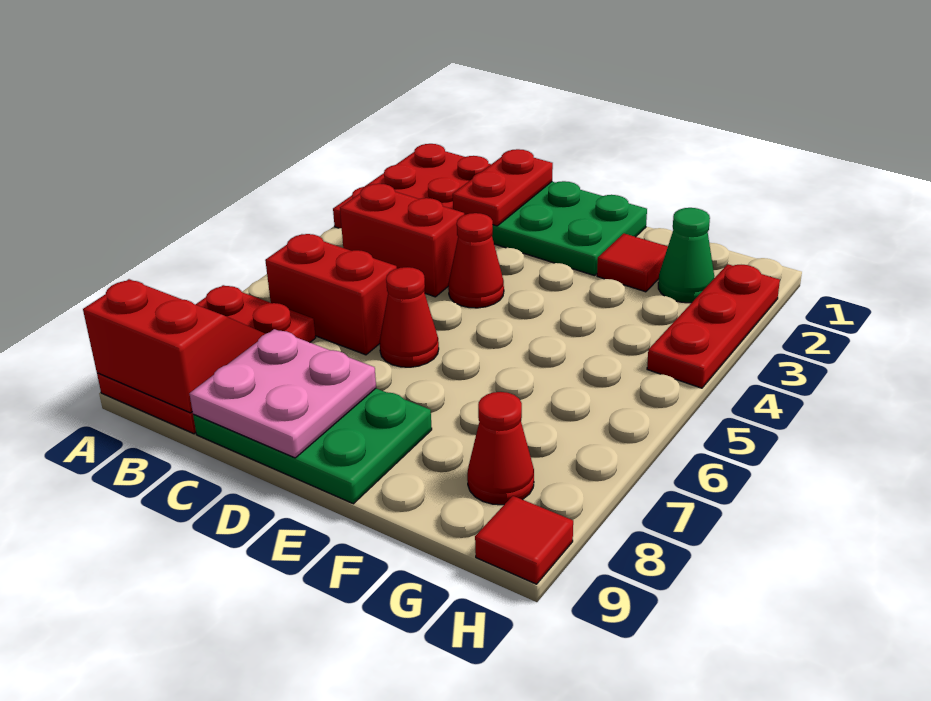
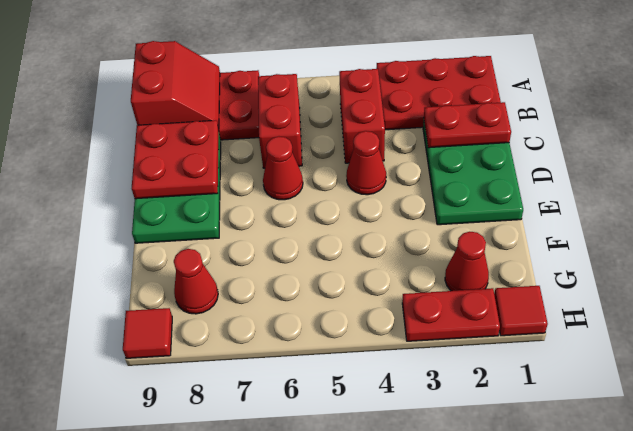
pink plate C8:D9 level 2 -> red plate C8:D9 level 2
red tile F2 level 1 -> red tile H1 level 1
green cone G2 level 1 -> red cone G2 level 1
red plate H2:H4 level 1 -> red plate H2:H3 level 1

